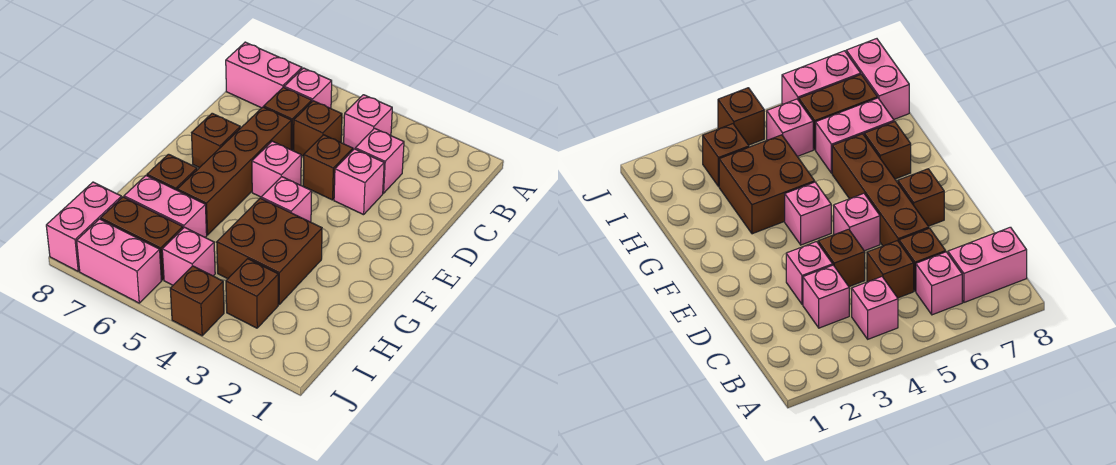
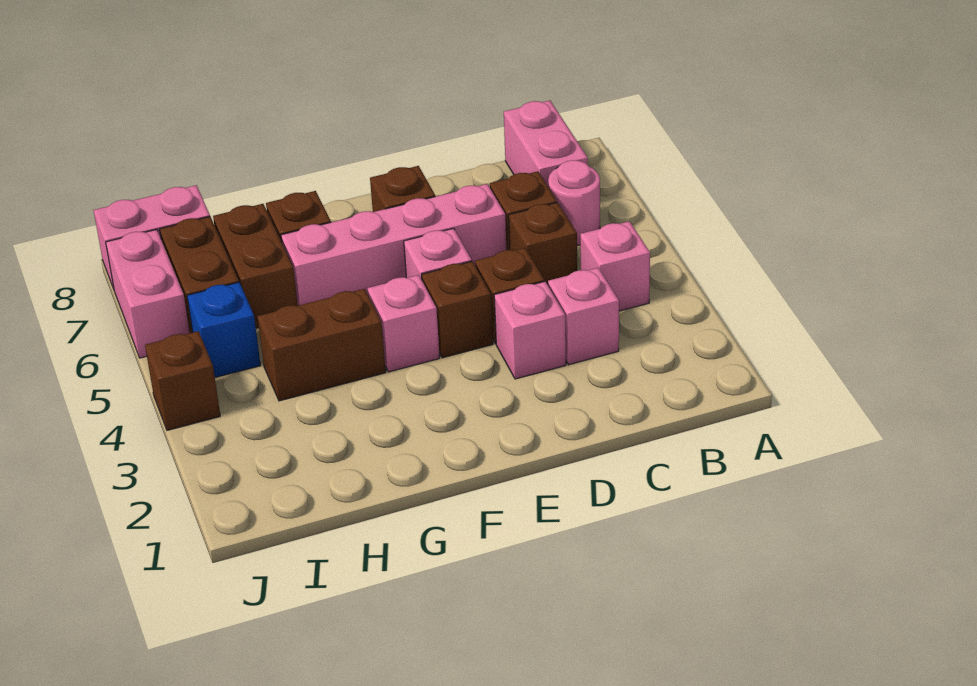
pink brick B6 level 1 -> pink round brick B6 level 1
brown brick D6:G6 level 1 -> pink brick D6:G6 level 1
brown brick G3:H4 level 1 -> brown brick G4:H4 level 1
pink brick H6:H7 level 1 -> brown brick H6:H7 level 1
brown brick I3 level 1 -> brown brick E4 level 1
pink brick I5 level 1 -> blue brick I5 level 1

